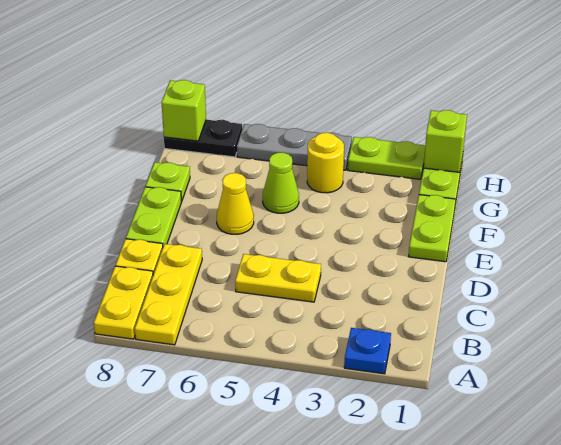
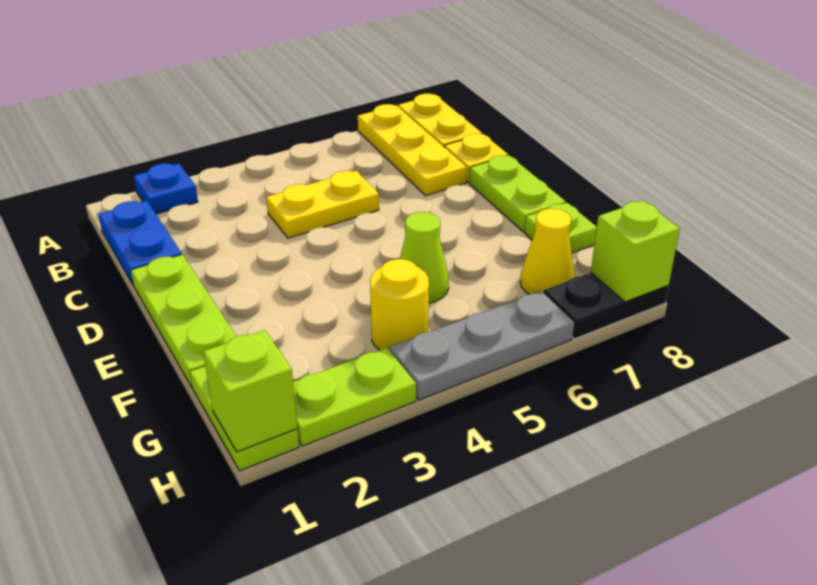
none -> blue plate B1:C1 level 1
lime plate E1:F1 level 1 -> lime plate D1:F1 level 1
yellow cone E6 level 1 -> yellow cone G7 level 1

